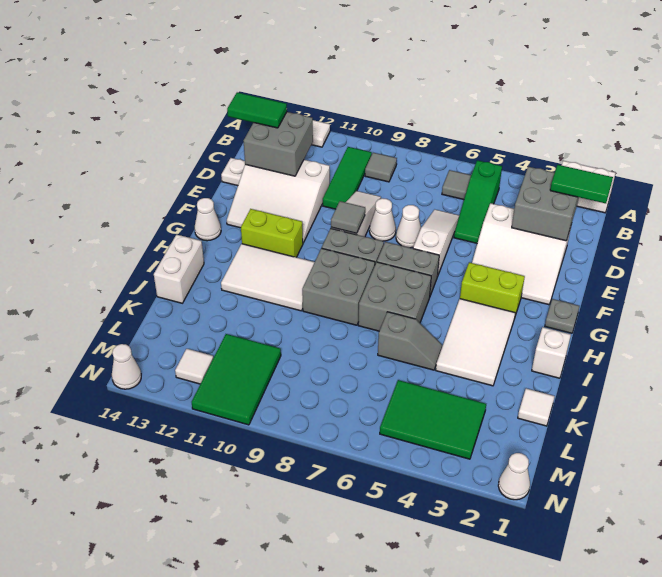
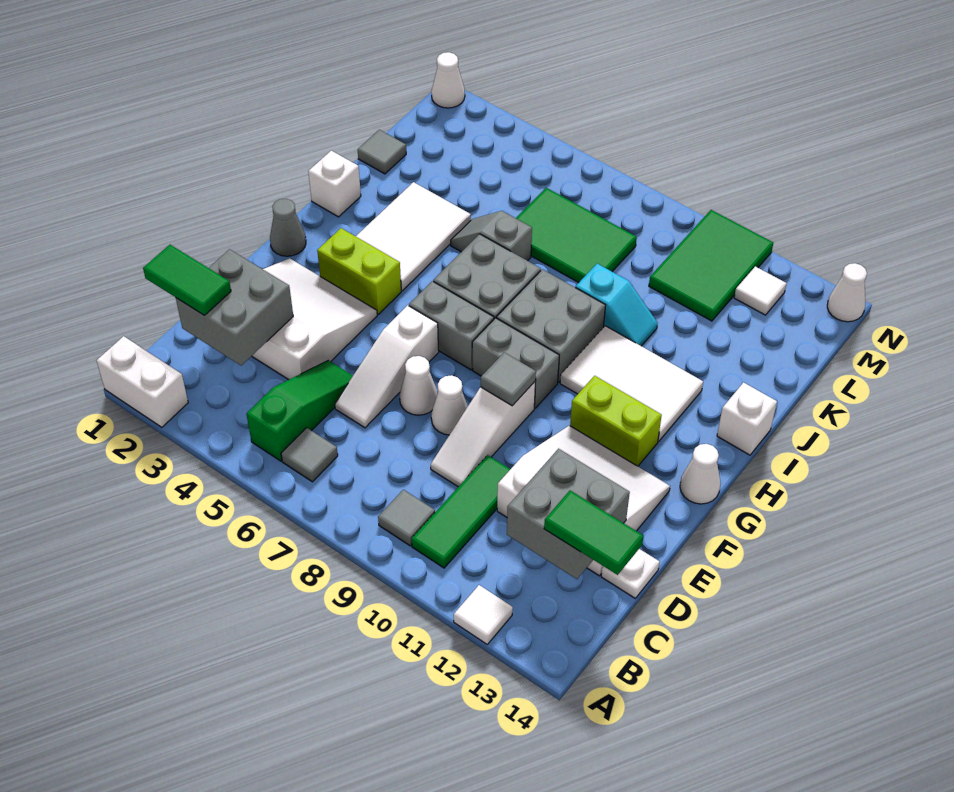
grey plate G1 level 1 -> grey cone G1 level 1
white brick I14:J14 level 1 -> white brick I14 level 1
none -> cyan slope J9:J10 level 1 top 9
white tile K1 level 1 -> grey tile K1 level 1
green tile L3:M5 level 1 -> green tile K6:L8 level 1

